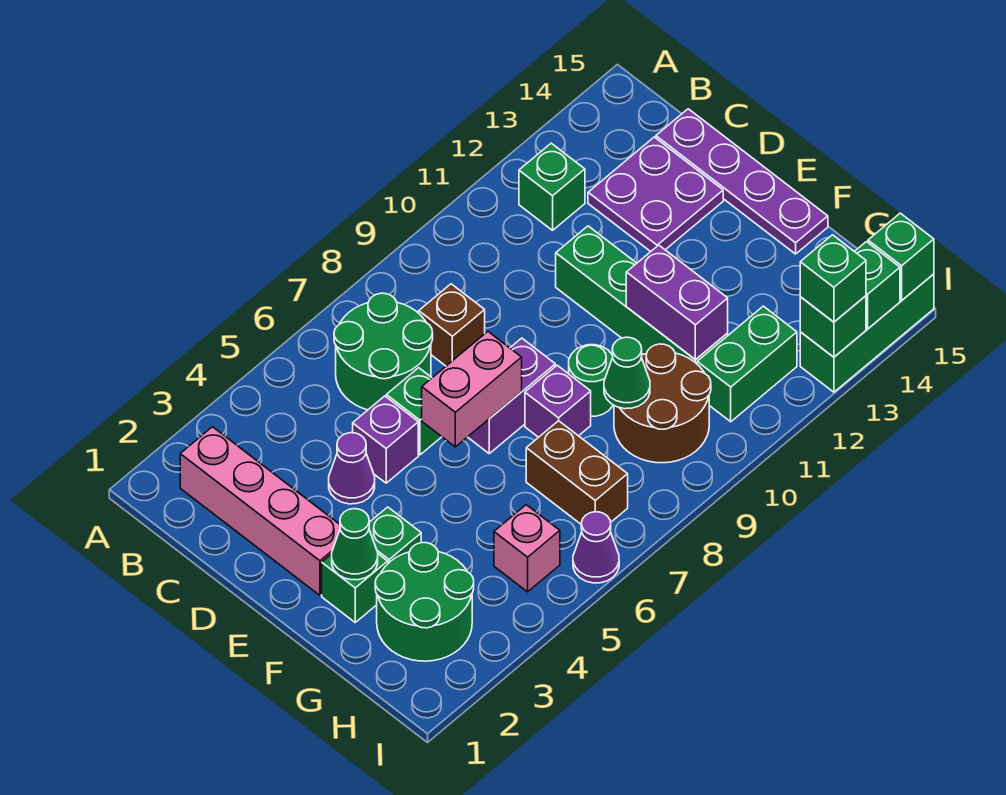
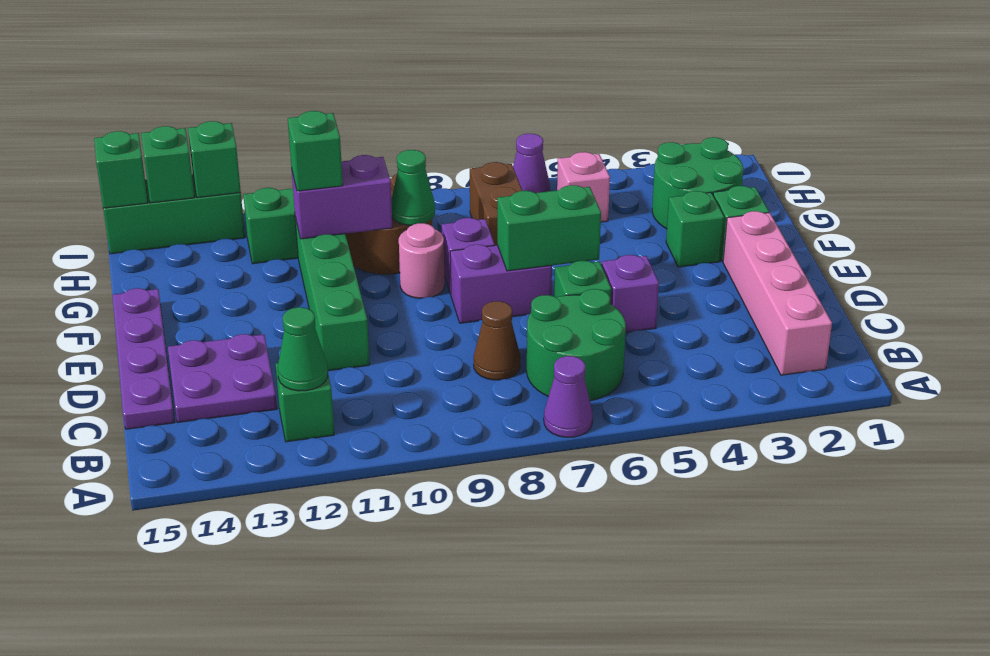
brown brick C8 level 1 -> brown cone C8 level 1
purple cone D4 level 1 -> purple cone A7 level 1
pink brick E6:E7 level 2 -> green brick E6:E7 level 2
green cone F2 level 2 -> green cone B12 level 2
green round brick F9 level 1 -> pink round brick F9 level 1
purple brick F11:G11 level 2 -> purple brick G10:G11 level 2
green brick I13 level 3 -> green brick G11 level 3

